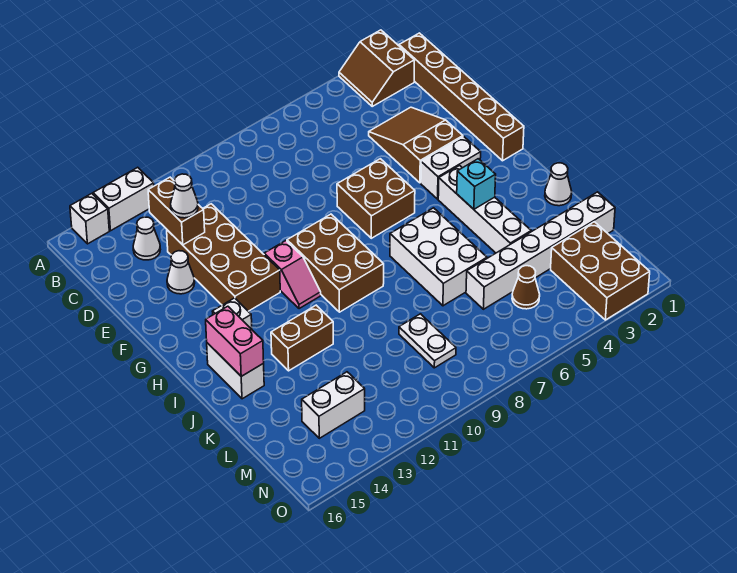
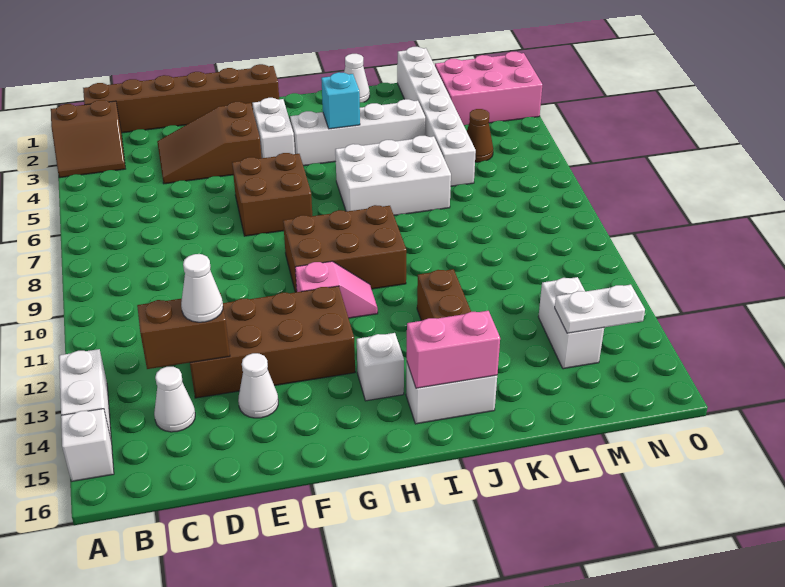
white plate L9:M9 level 1 -> white plate M14:N14 level 2
brown brick M2:O3 level 1 -> pink brick M2:O3 level 1

